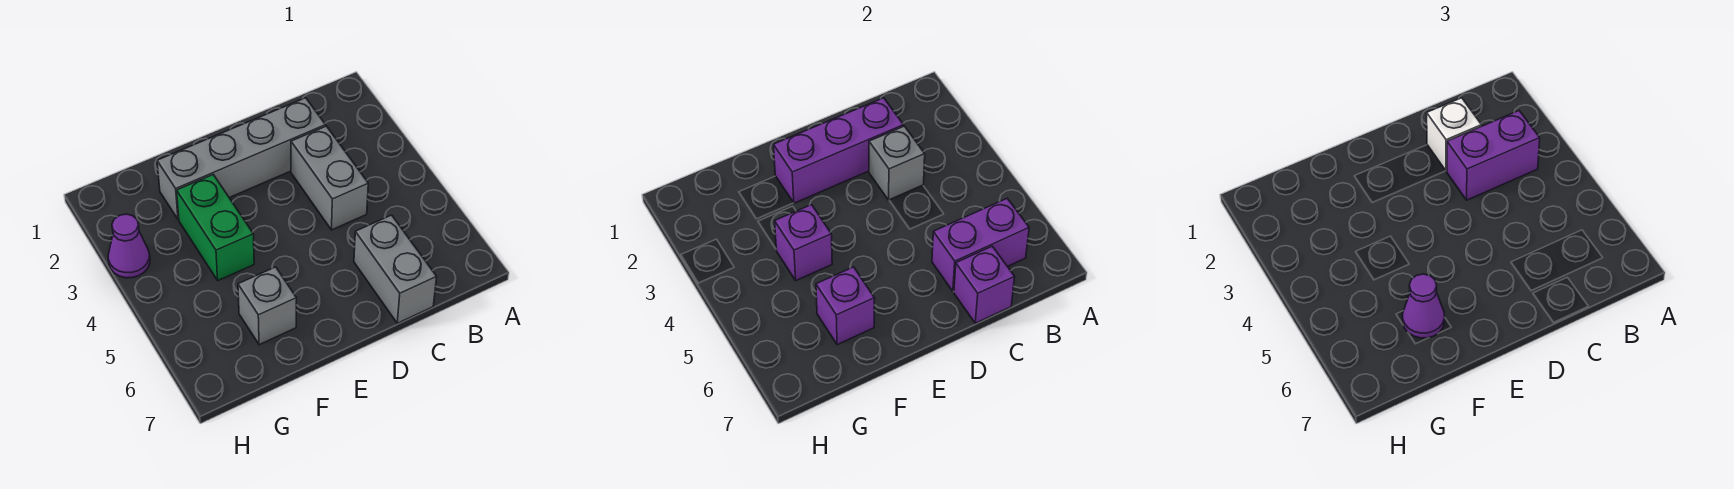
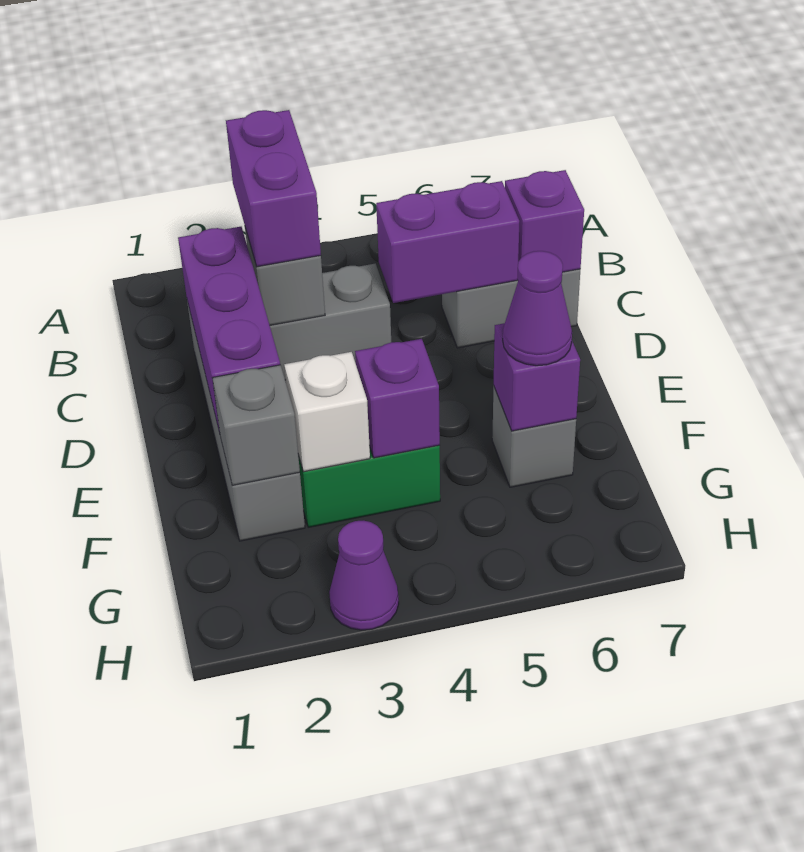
purple brick B6:C6 level 2 -> purple brick C5:C6 level 2
white brick C2 level 3 -> white brick F3 level 2
none -> grey brick F2 level 2

